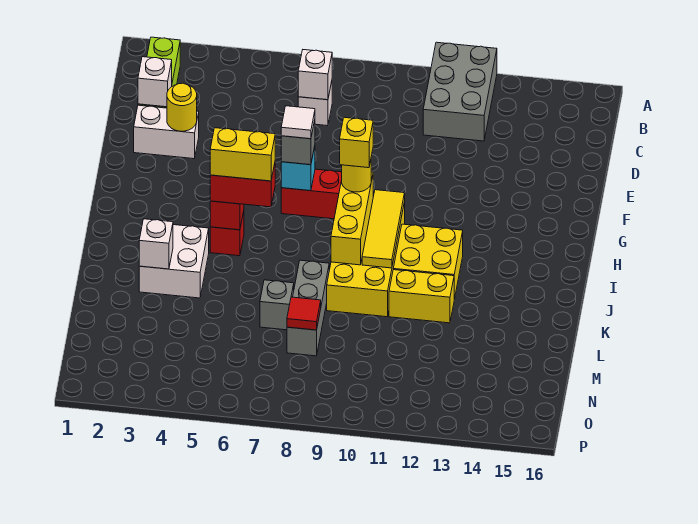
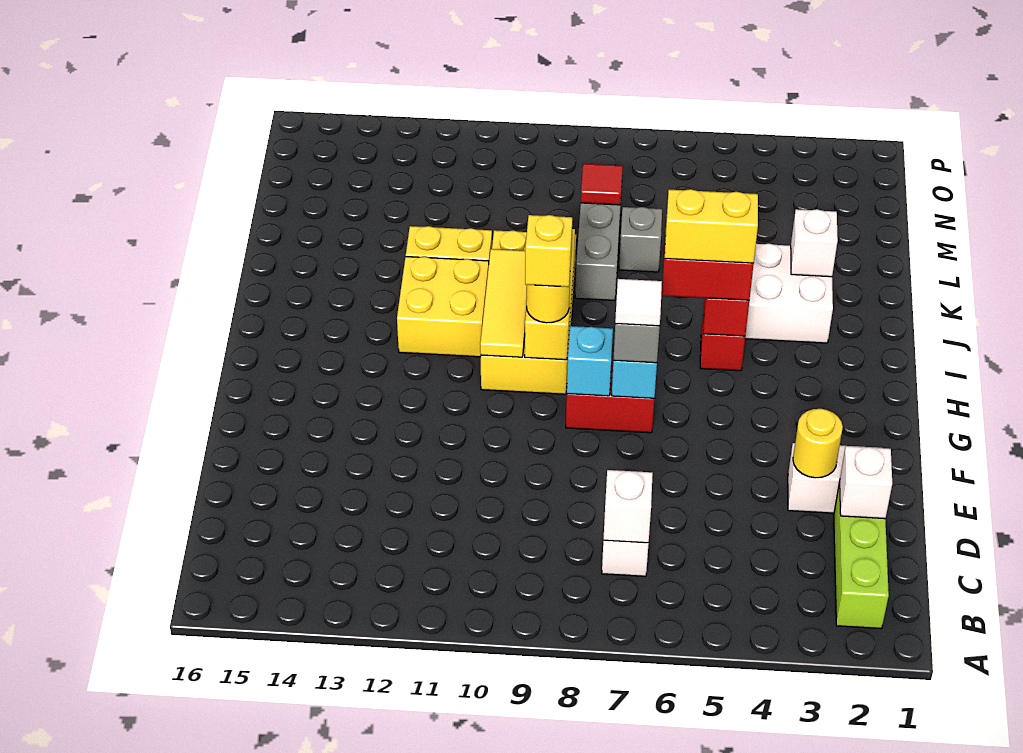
grey brick A11:C12 level 1 -> none
none -> cyan brick G8 level 2

